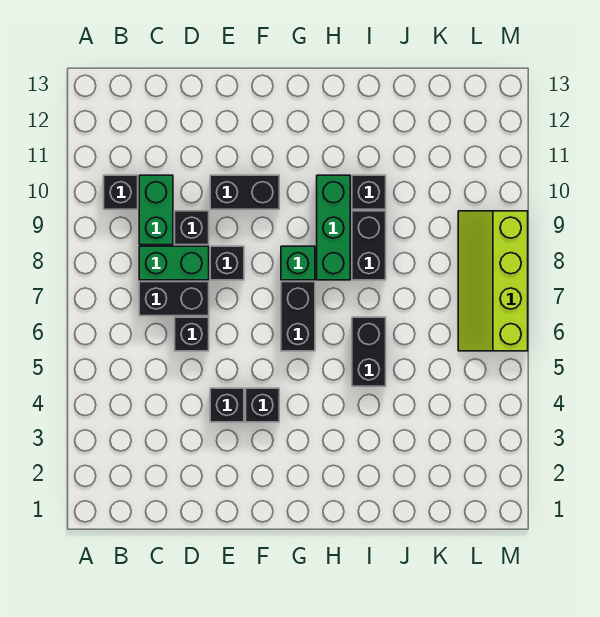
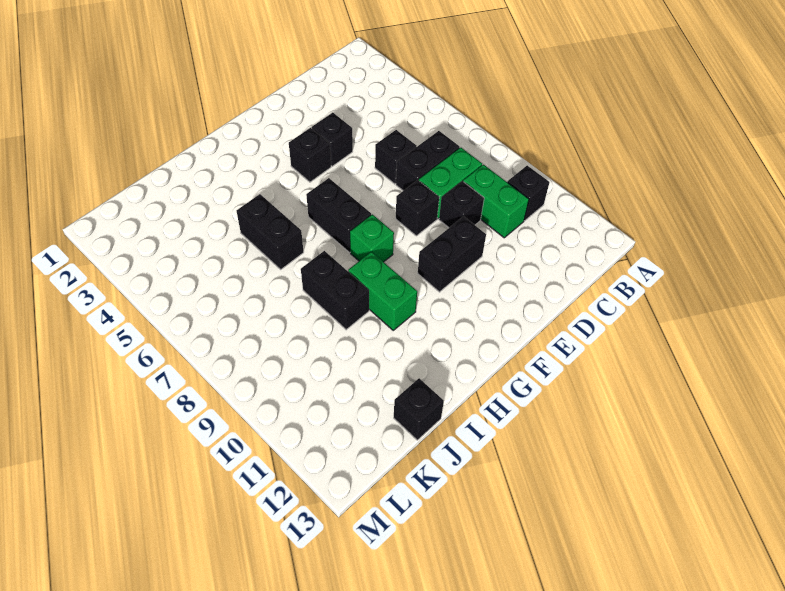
green brick H8:H10 level 1 -> green brick H9:H10 level 1
black brick I10 level 1 -> black brick J13 level 1
lime slope L6:M9 level 1 top M -> none

